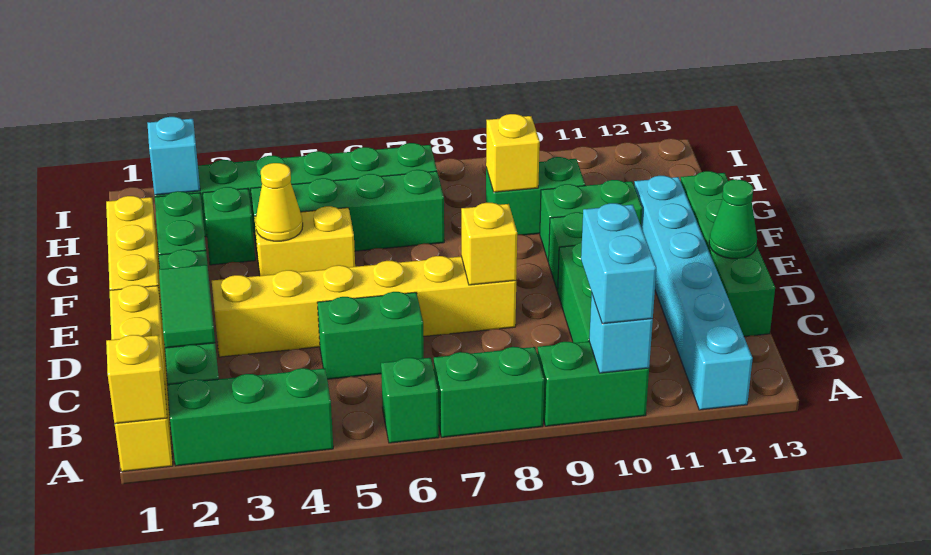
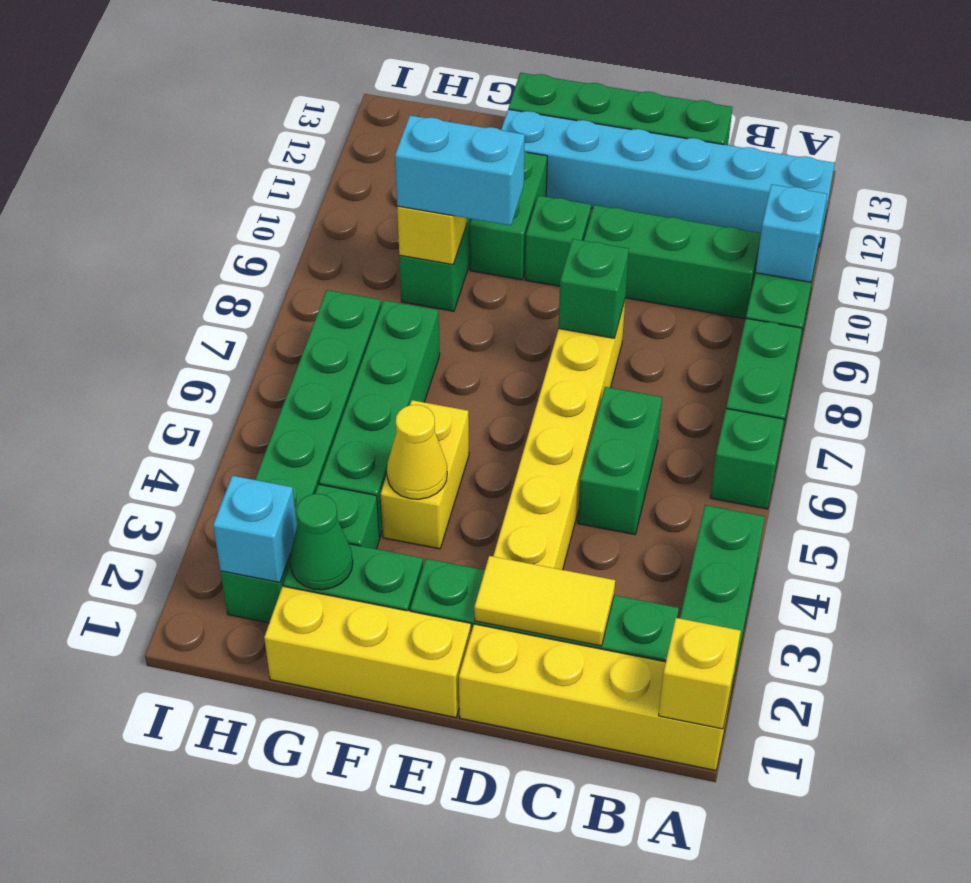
cyan brick A10:B10 level 3 -> cyan brick F9:G9 level 3
green tile C2:D2 level 2 -> yellow tile C2:D2 level 2
yellow brick D8 level 2 -> green brick D8 level 2
green cone D13 level 2 -> green cone G2 level 2

